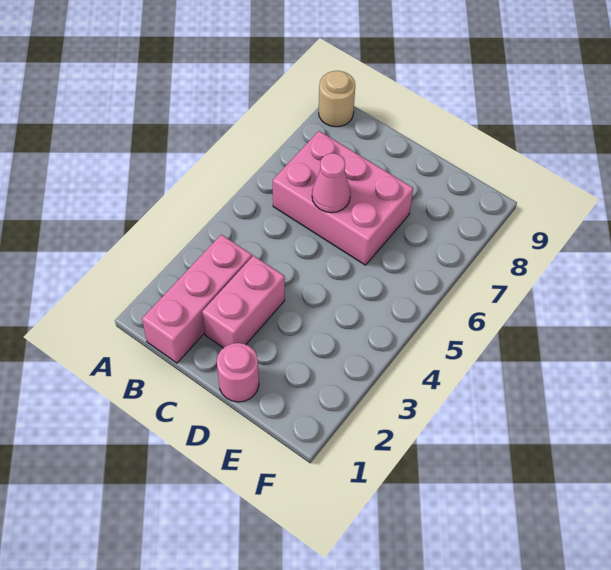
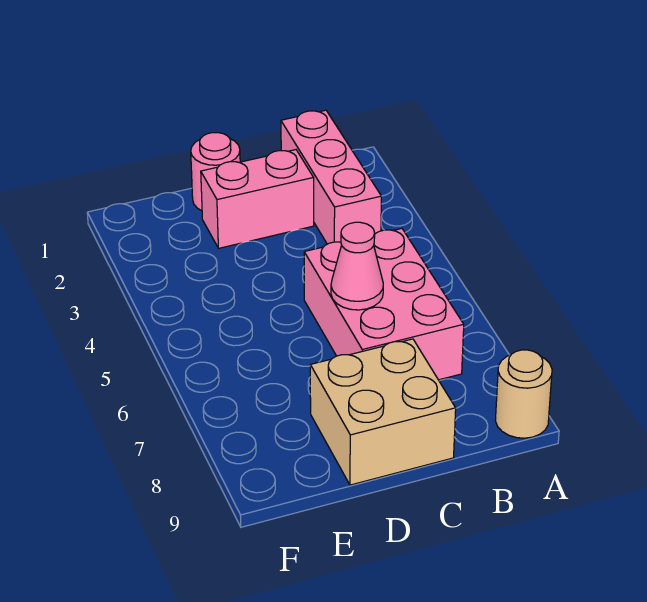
pink brick B6:D7 level 1 -> pink brick B5:C7 level 1
pink brick C2:C3 level 1 -> pink brick C2:D2 level 1
none -> tan brick C8:D9 level 1

